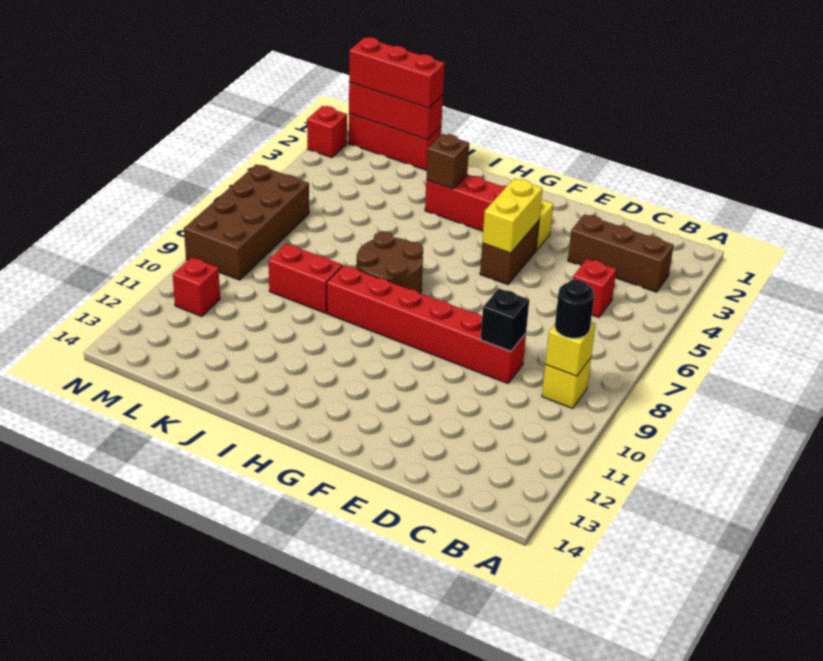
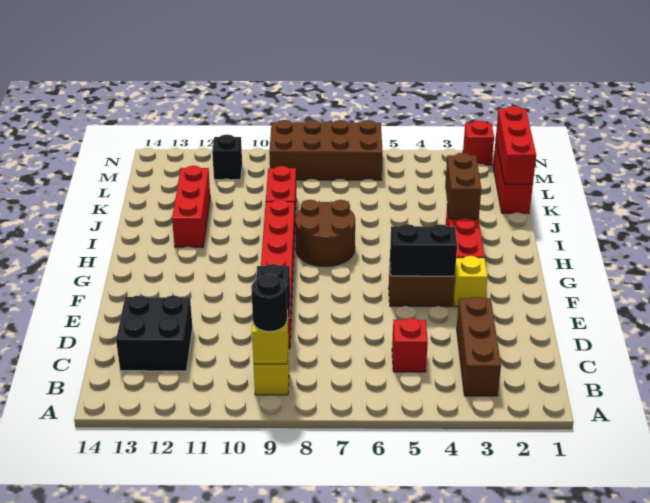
none -> black brick C12:D13 level 1
yellow brick F4:F5 level 2 -> black brick F4:F5 level 2
brown brick I3 level 2 -> brown brick I3:J3 level 2
red brick K1:M1 level 3 -> red brick I12:K12 level 1
red brick M11 level 1 -> black brick M11 level 1

